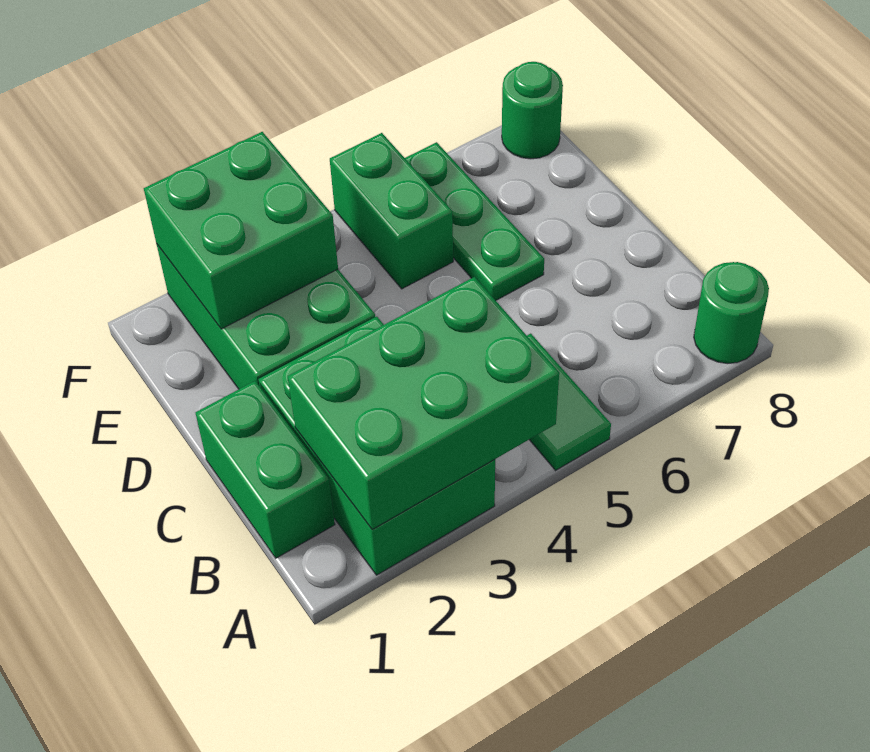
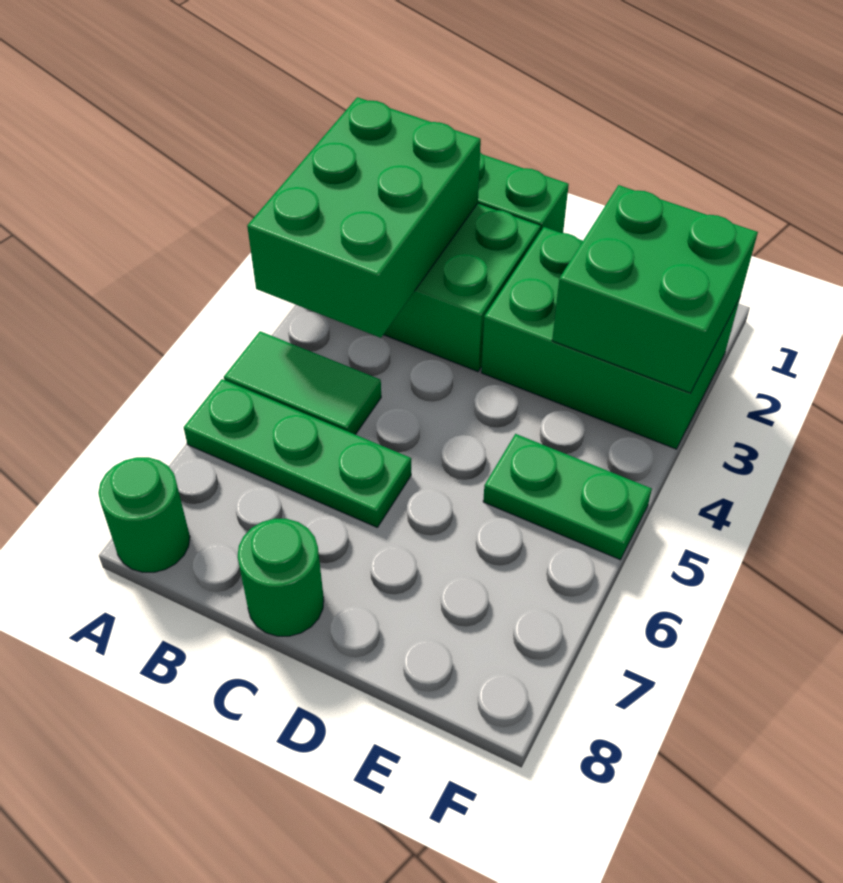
green plate D6:F6 level 1 -> green plate A6:C6 level 1
green brick E5:F5 level 1 -> green plate E5:F5 level 1
green round brick F8 level 1 -> green round brick C8 level 1

